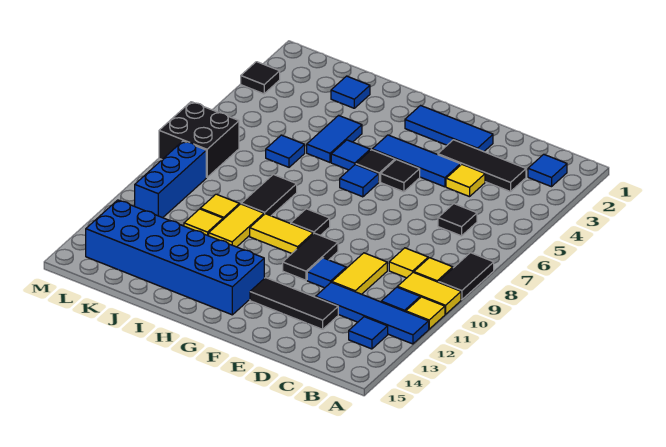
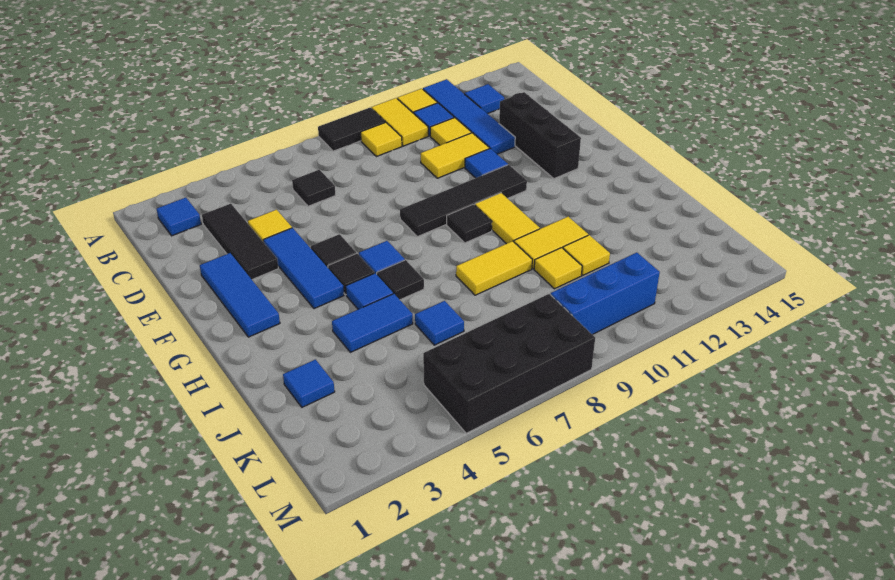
yellow tile C9 level 1 -> yellow tile C11 level 1
black tile D13:F13 level 1 -> black brick D13:F13 level 1
black tile F10:F11 level 1 -> black tile F8:F11 level 1
blue brick G13:L14 level 1 -> none
black tile I8:I9 level 1 -> yellow tile I8:I9 level 1
black brick L7:M8 level 1 -> black brick L5:M8 level 1
black tile M3 level 1 -> black tile H6 level 1

